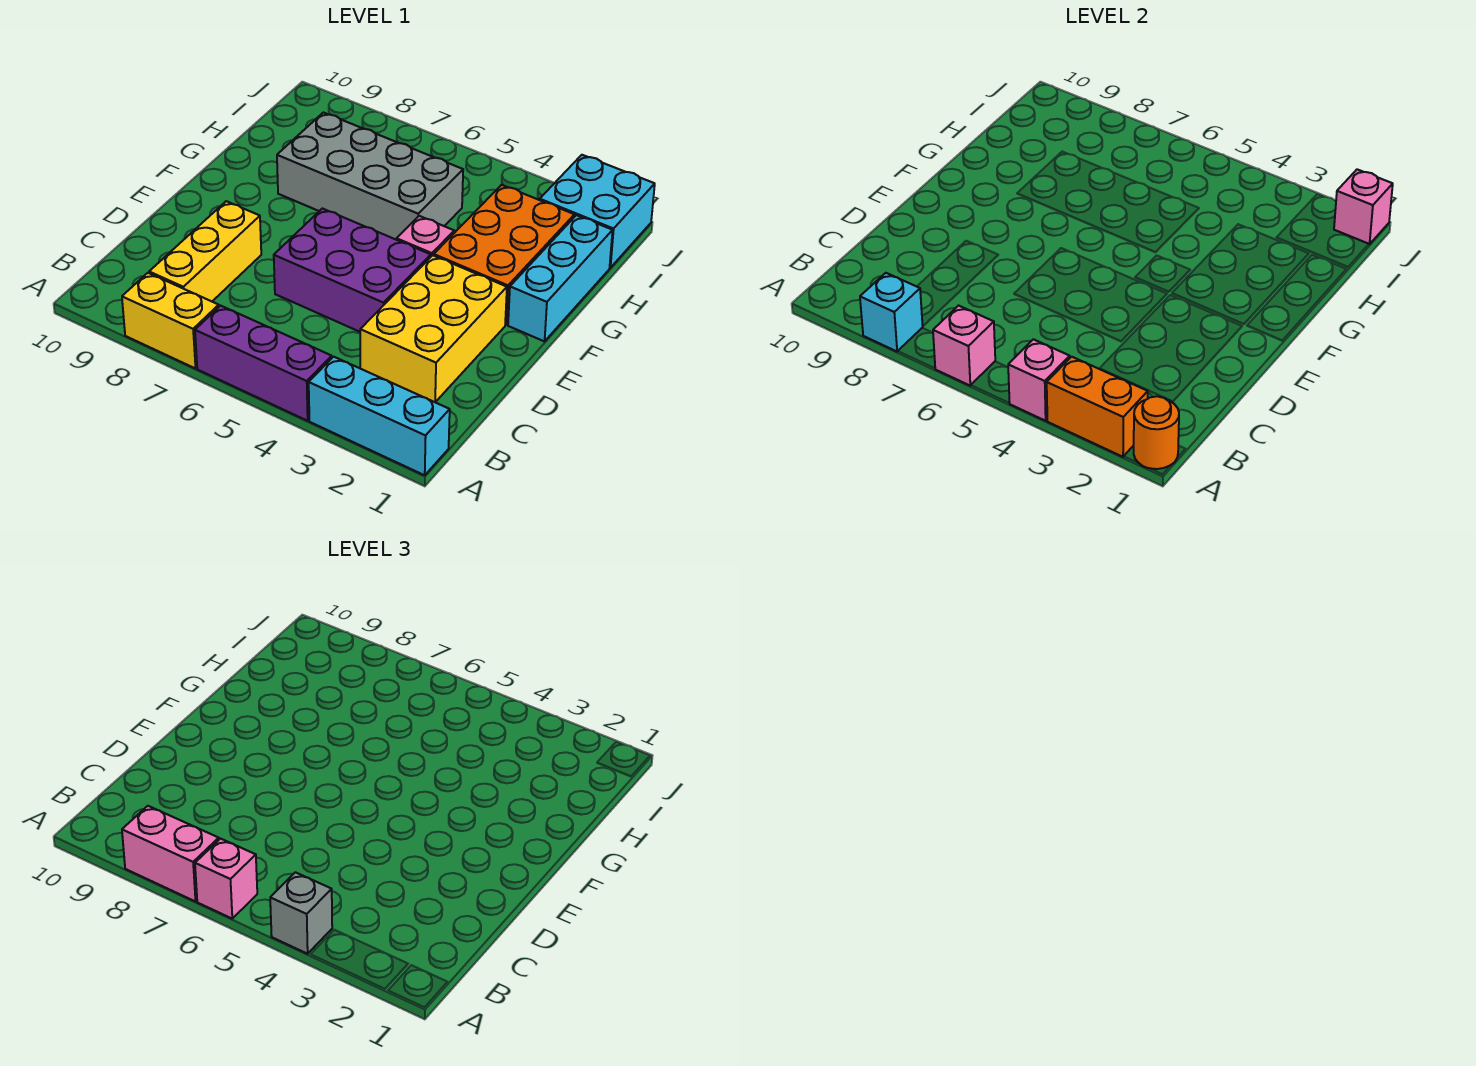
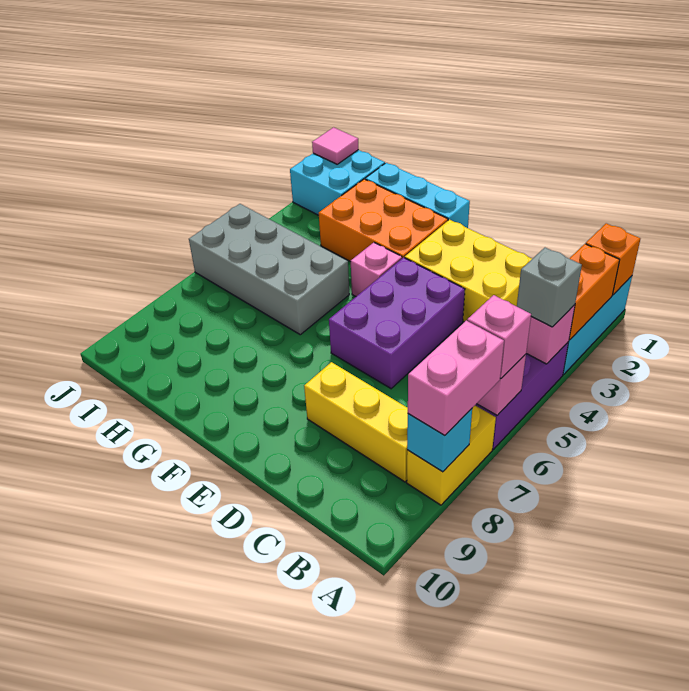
orange round brick A1 level 2 -> orange brick A1 level 2
grey brick G5:H8 level 1 -> grey brick G5:J6 level 1
pink brick J1 level 2 -> pink tile J1 level 2

